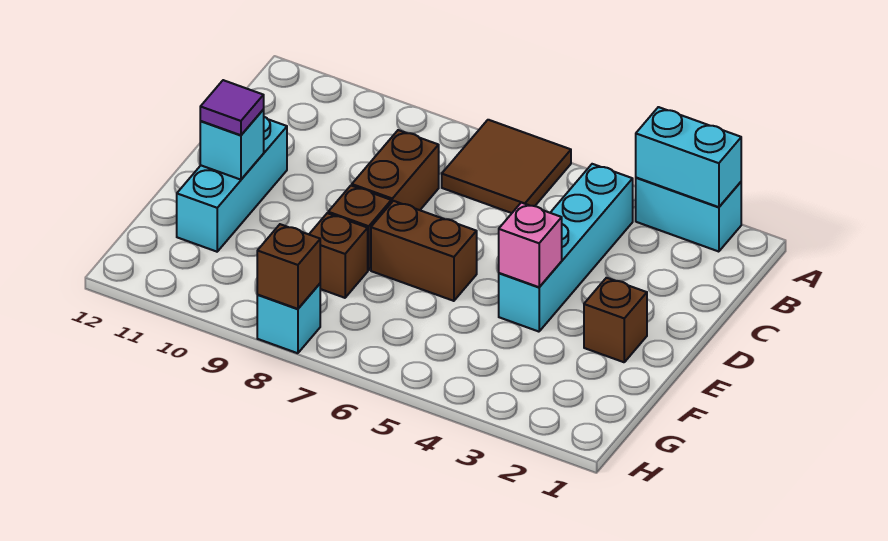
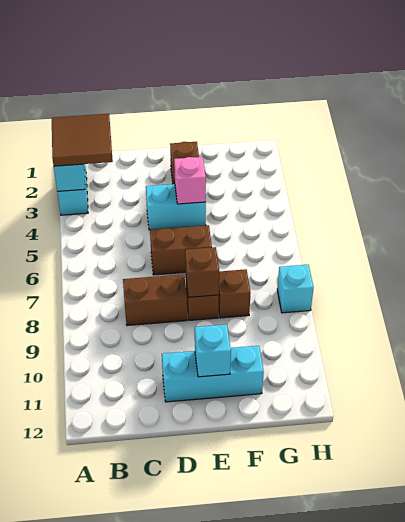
brown tile A6:B7 level 1 -> brown tile A2:B3 level 3
cyan brick B4:E4 level 1 -> cyan brick D4:E4 level 1
brown brick E6:E7 level 1 -> brown brick D6:E6 level 1
purple tile E11 level 3 -> none
brown brick H8 level 2 -> brown brick E8 level 2

